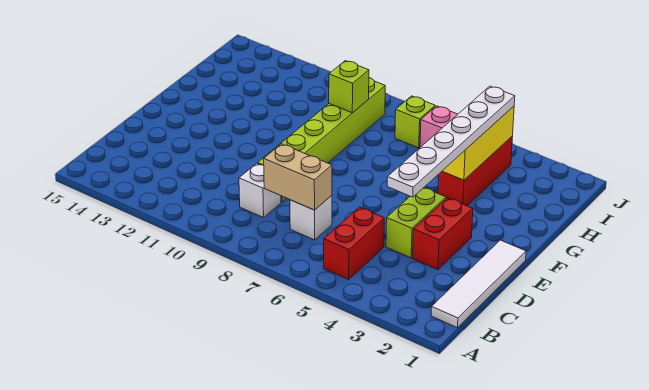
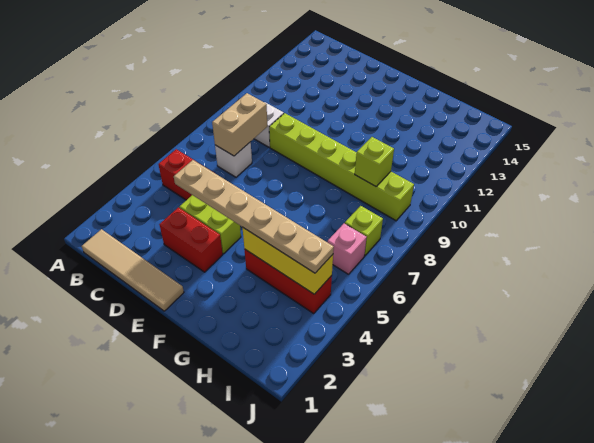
white tile B1:E1 level 1 -> tan tile B1:E1 level 1
white plate D4:I4 level 3 -> tan plate D4:I4 level 3

